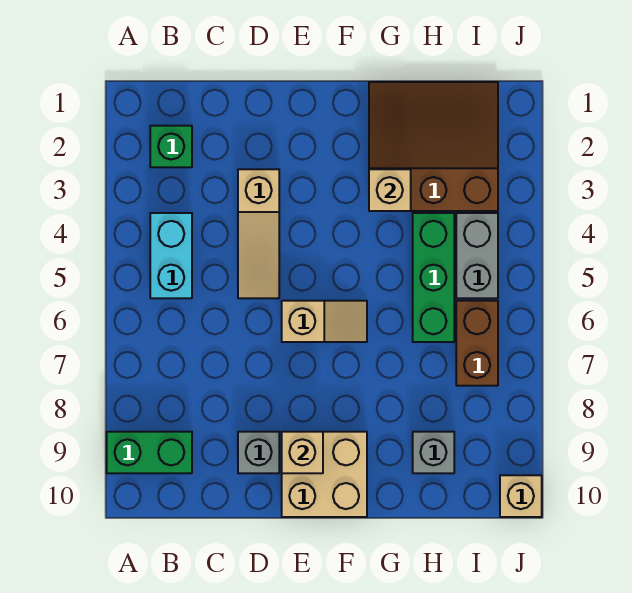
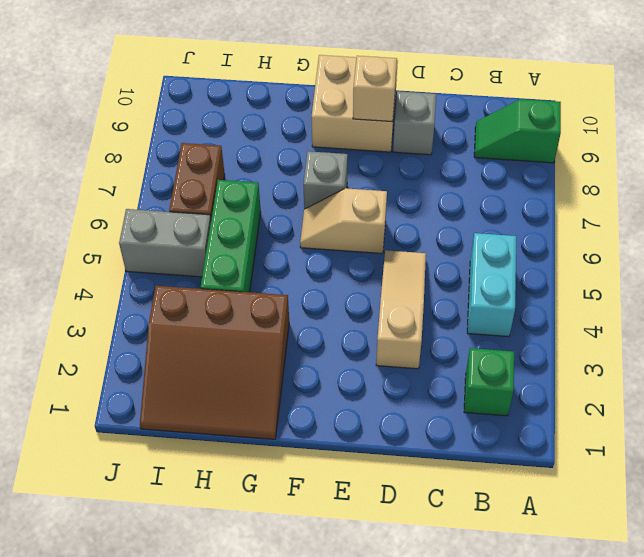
green brick A9:B9 level 1 -> green slope A9:B9 level 1 top A
tan brick G3 level 2 -> none
grey brick H9 level 1 -> grey brick F7 level 1
grey brick I4:I5 level 1 -> grey brick I5:J5 level 1
tan brick J10 level 1 -> none

